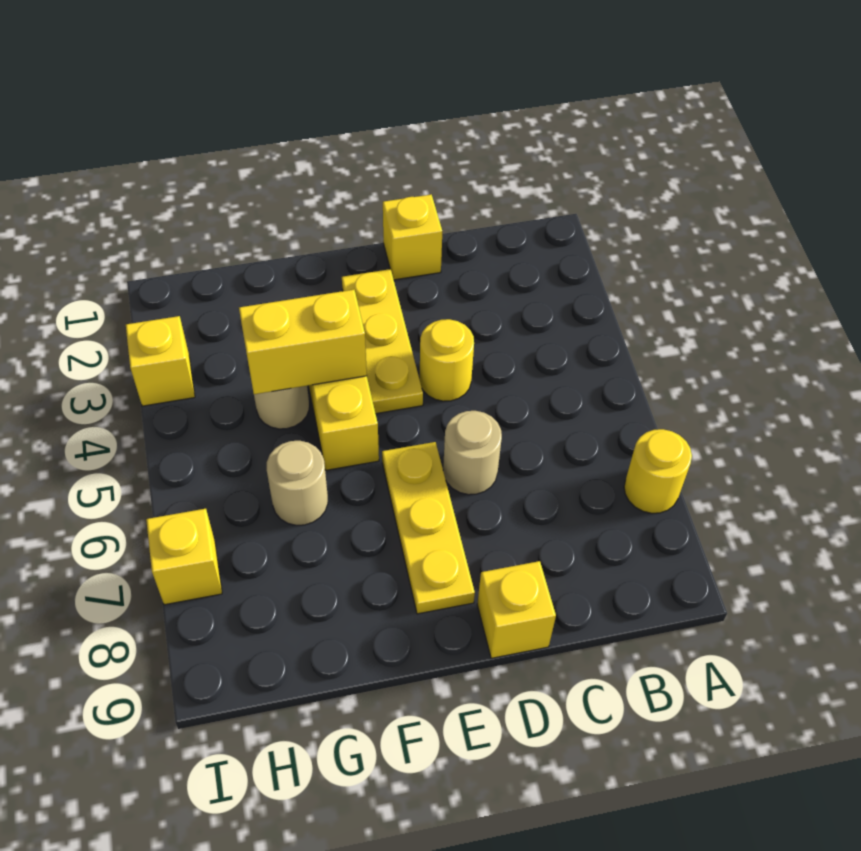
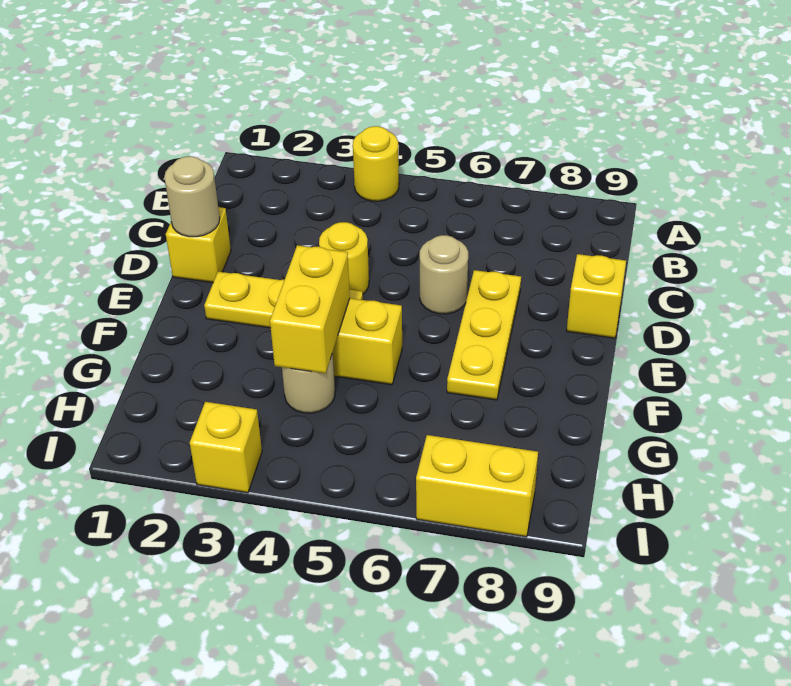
yellow round brick A7 level 1 -> yellow round brick A4 level 1
yellow plate E6:E8 level 1 -> yellow plate D7:F7 level 1
tan round brick G6 level 1 -> tan round brick D1 level 2
yellow brick I7 level 1 -> yellow brick I7:I8 level 1

